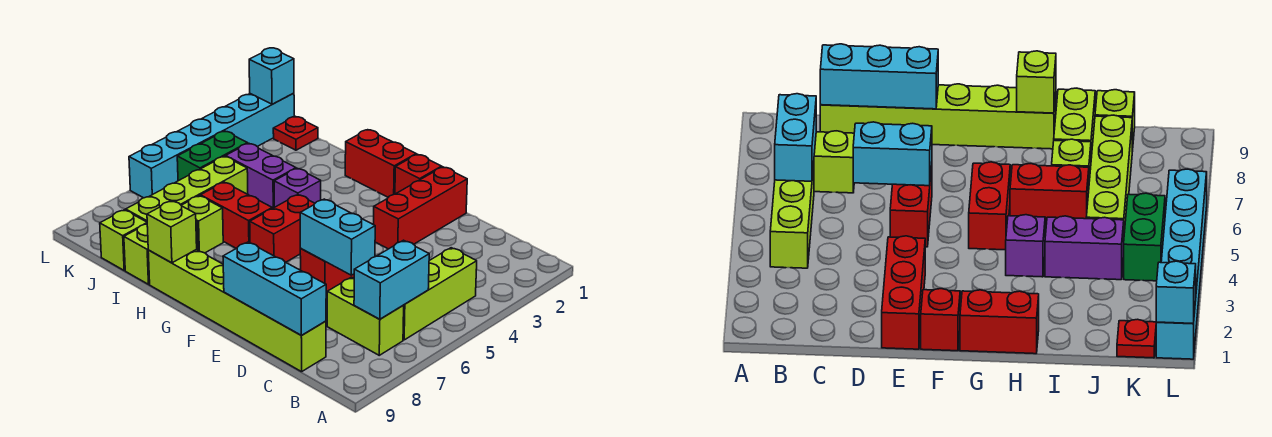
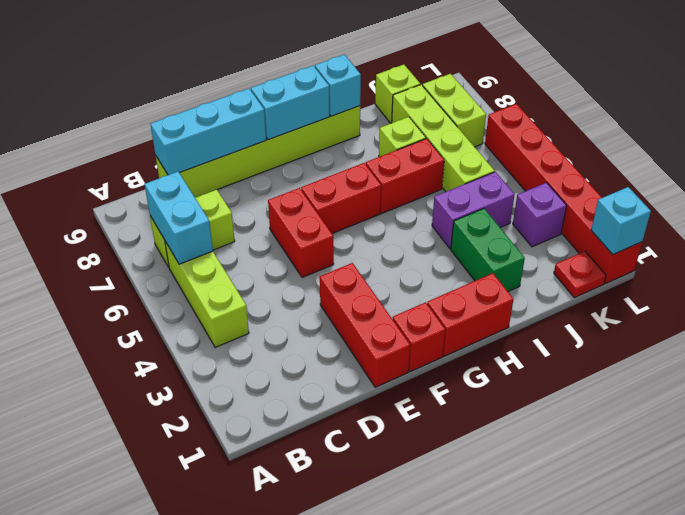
cyan brick D6:E6 level 2 -> cyan brick F9:G9 level 2
red brick G5:G6 level 1 -> red brick F6:G6 level 1
purple brick H4 level 1 -> purple brick K3 level 1
lime brick H9 level 2 -> cyan brick H9 level 2
lime brick I8:I9 level 1 -> lime brick K7:K8 level 1
green brick K4:K5 level 1 -> green brick I2:I3 level 1
cyan brick L1:L6 level 1 -> red brick L1:L6 level 1

